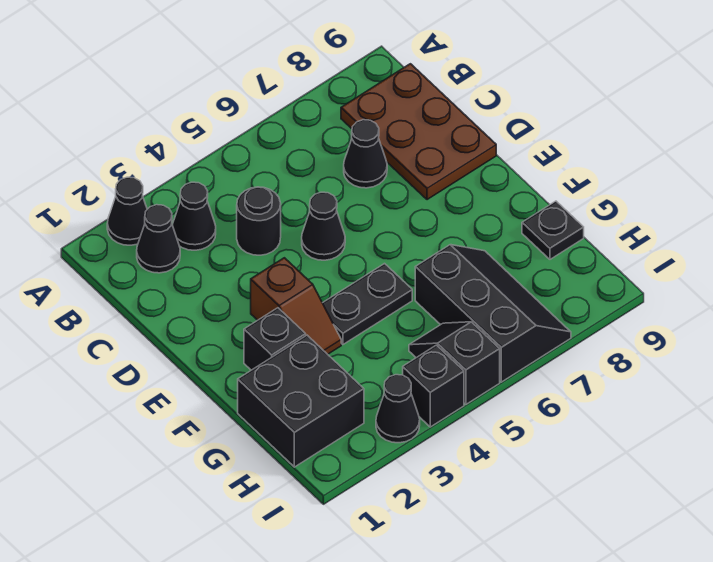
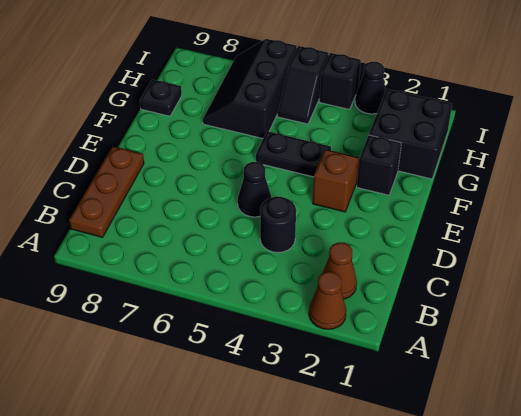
black cone A2 level 1 -> brown cone A2 level 1
black cone B2 level 1 -> brown cone B2 level 1
black cone B3 level 1 -> none
brown plate B8:D9 level 1 -> brown plate B9:D9 level 1
black cone C7 level 1 -> none

